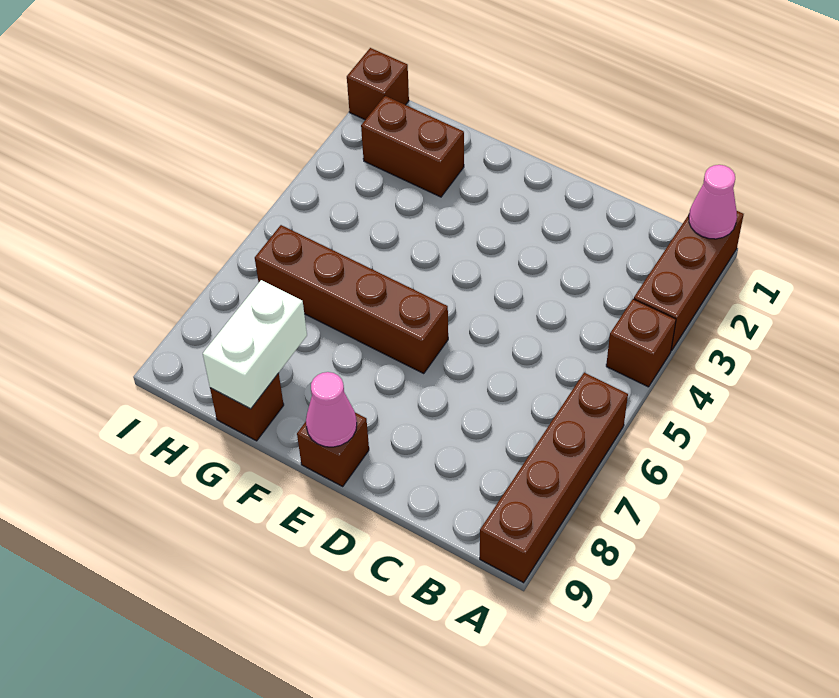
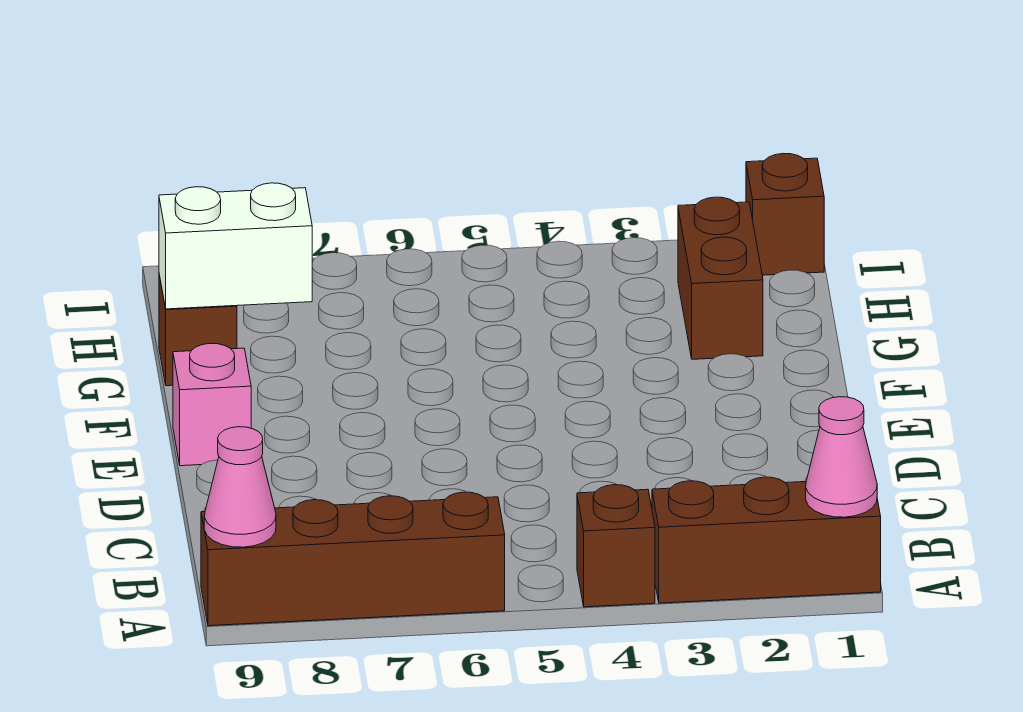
brown brick E6:H6 level 1 -> none
brown brick E9 level 1 -> pink brick E9 level 1
pink cone E9 level 2 -> pink cone A9 level 2

